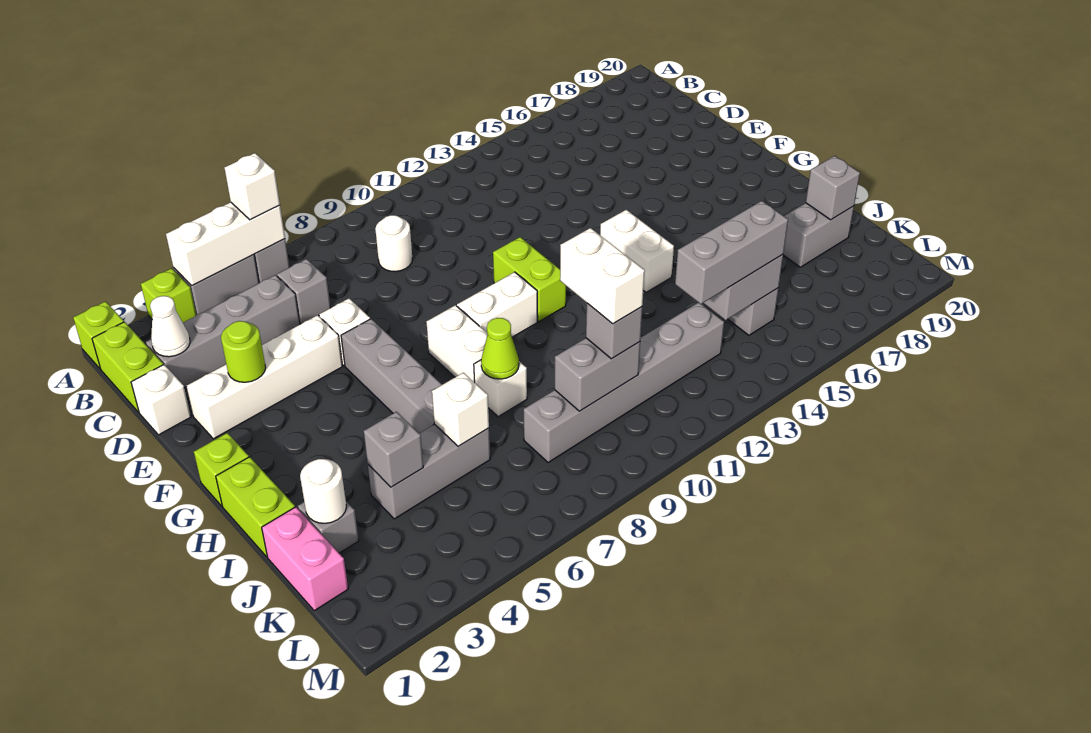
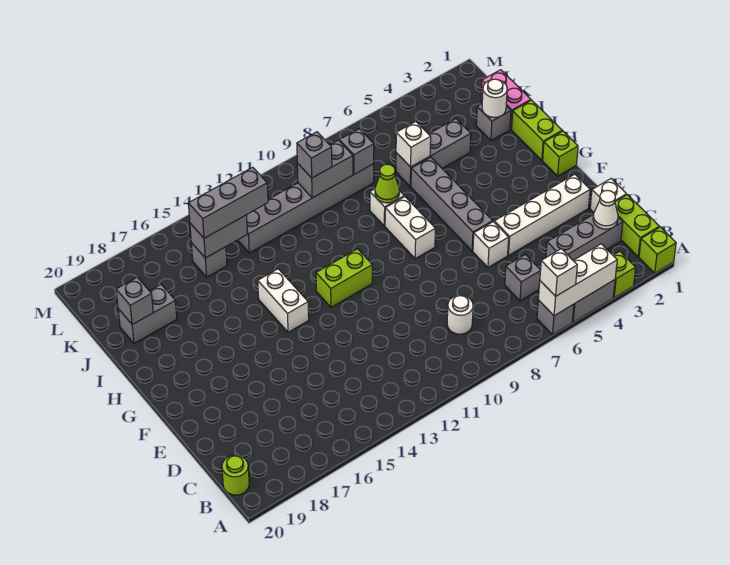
grey brick C2:C5 level 1 -> grey brick C2:C4 level 1
lime round brick E3 level 2 -> lime round brick B20 level 1
lime brick F11:G11 level 1 -> lime brick G11:G12 level 1
white brick G9:G10 level 1 -> none
grey brick J4 level 2 -> grey brick K8 level 2
white brick J10:K10 level 4 -> none

